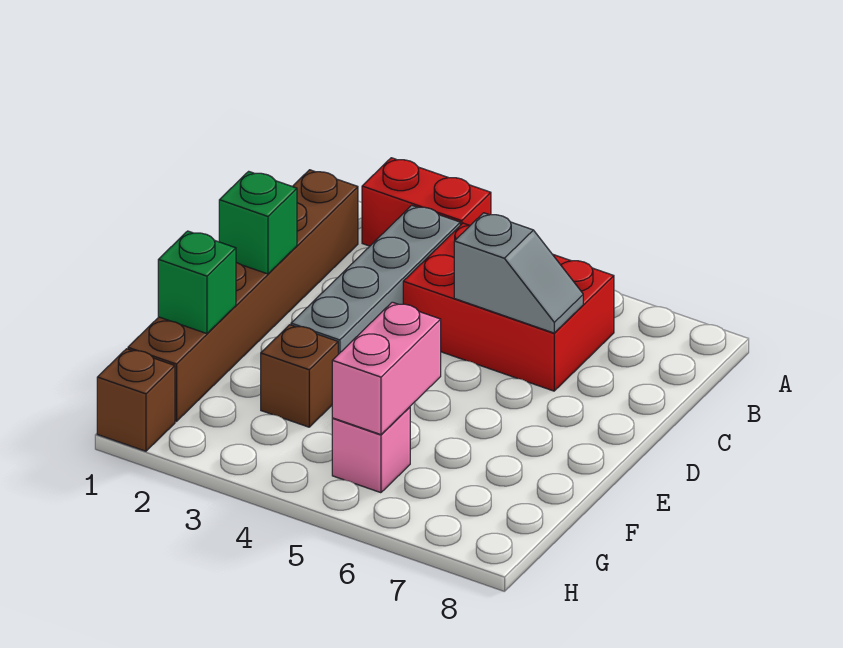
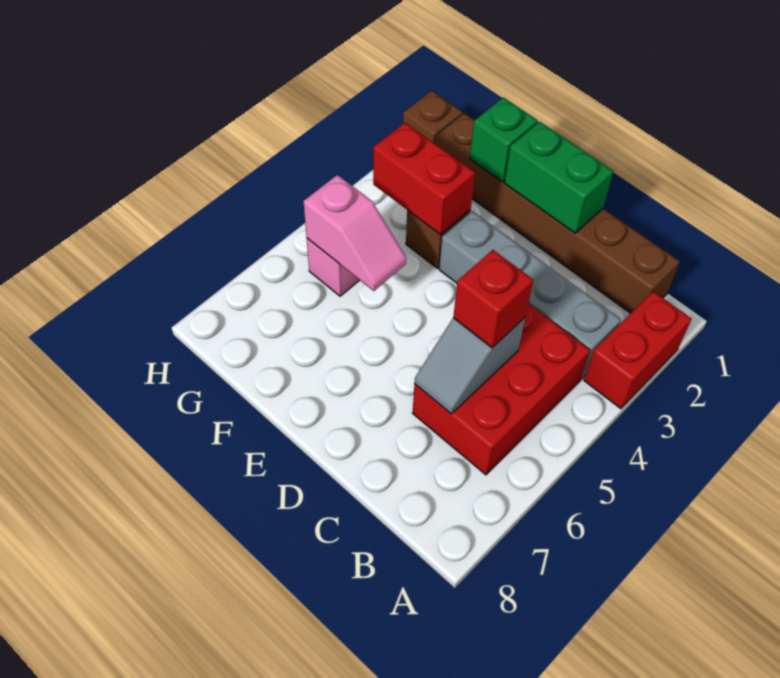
none -> red brick C5 level 3
green brick D1 level 2 -> green brick D1:E1 level 2
none -> red brick F3:G3 level 2
pink brick F5:G5 level 2 -> pink slope F5:G5 level 2 top G

